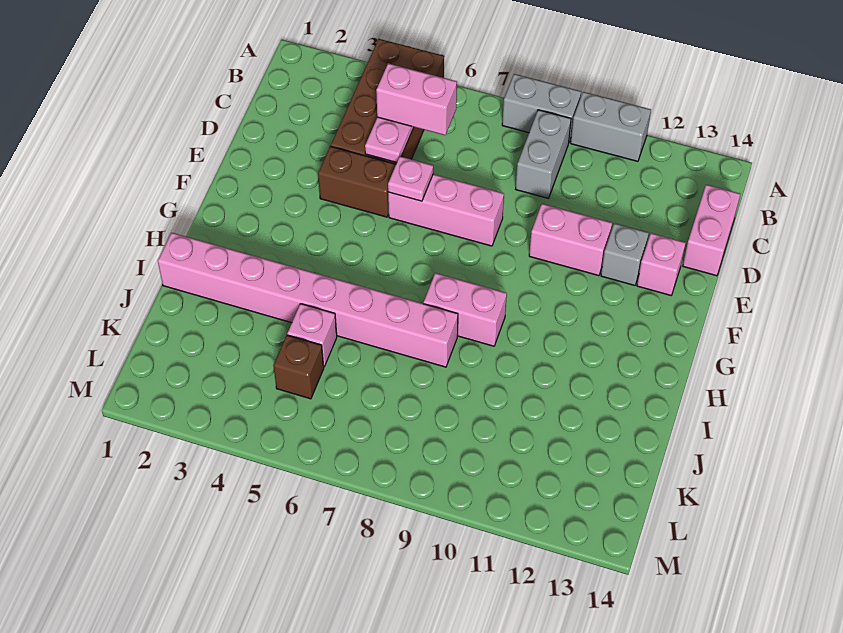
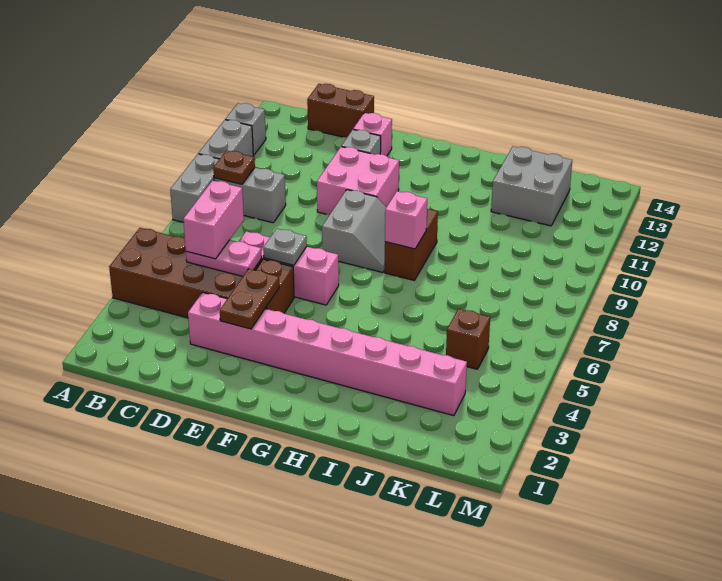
none -> grey brick A12 level 1
none -> brown plate B9 level 2
pink brick C14:D14 level 1 -> brown brick C14:D14 level 1
none -> brown plate E3:E4 level 2
pink brick E6:E8 level 1 -> pink brick D6:F6 level 1
pink plate E6 level 2 -> grey plate E6 level 2
pink brick E10:E11 level 1 -> pink brick E10:F11 level 1
none -> grey slope F8:G9 level 1 top F
pink brick H8:H9 level 1 -> brown brick H8:H9 level 1
pink brick I1:I8 level 1 -> pink brick D3:K3 level 1
pink brick J5 level 1 -> pink brick H8 level 2
none -> grey brick J12:K13 level 1

